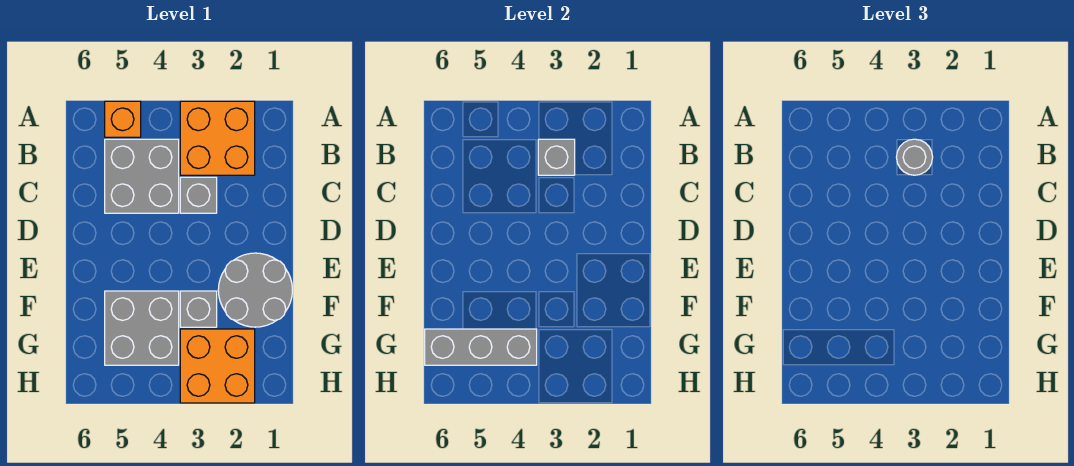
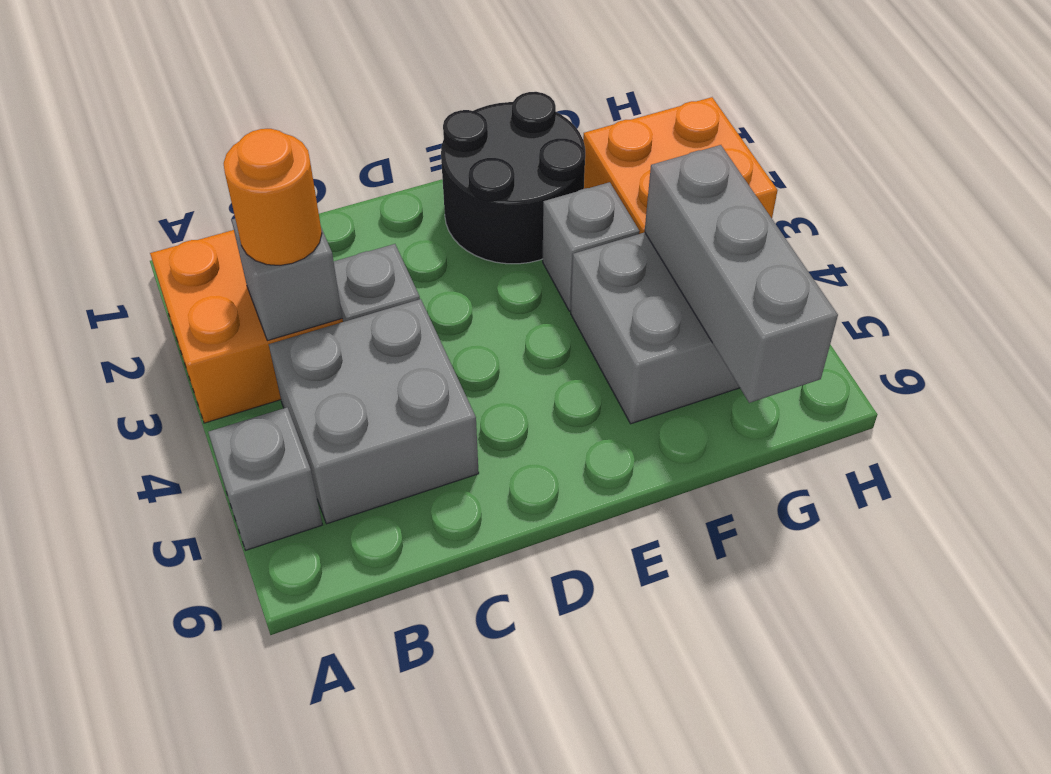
orange brick A5 level 1 -> grey brick A5 level 1
grey round brick B3 level 3 -> orange round brick B3 level 3
grey round brick E1:F2 level 1 -> black round brick E1:F2 level 1

